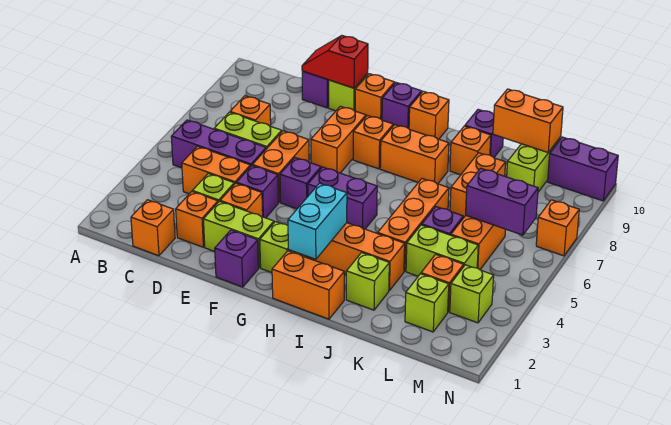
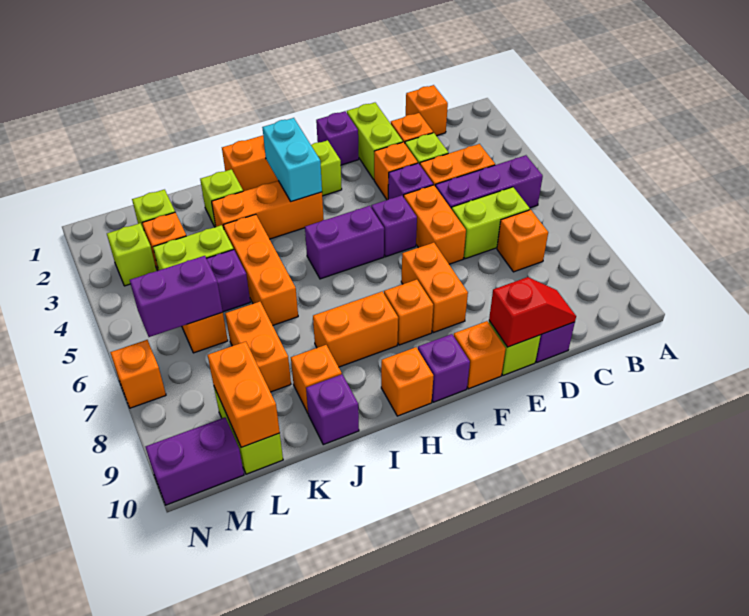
lime brick E2:F2 level 1 -> lime brick E1:E2 level 1
orange brick K10:L10 level 2 -> orange brick L9:L10 level 2

